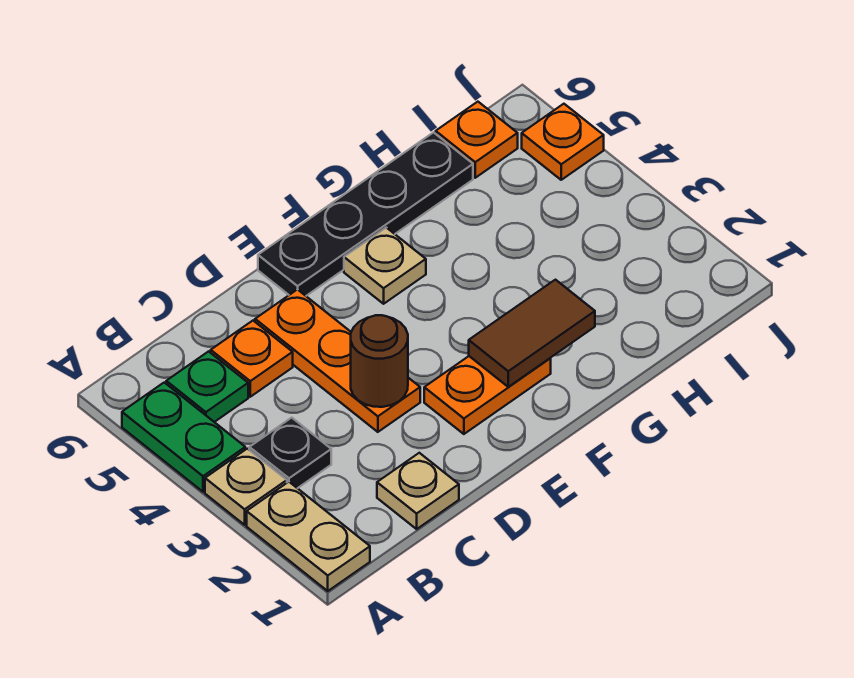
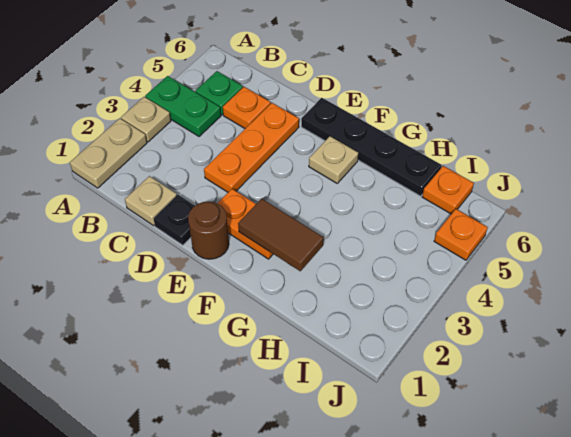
green plate A4:A5 level 1 -> green plate A4:B4 level 1
black plate B3 level 1 -> black plate D1 level 1
brown round brick D3 level 2 -> brown round brick E1 level 1

